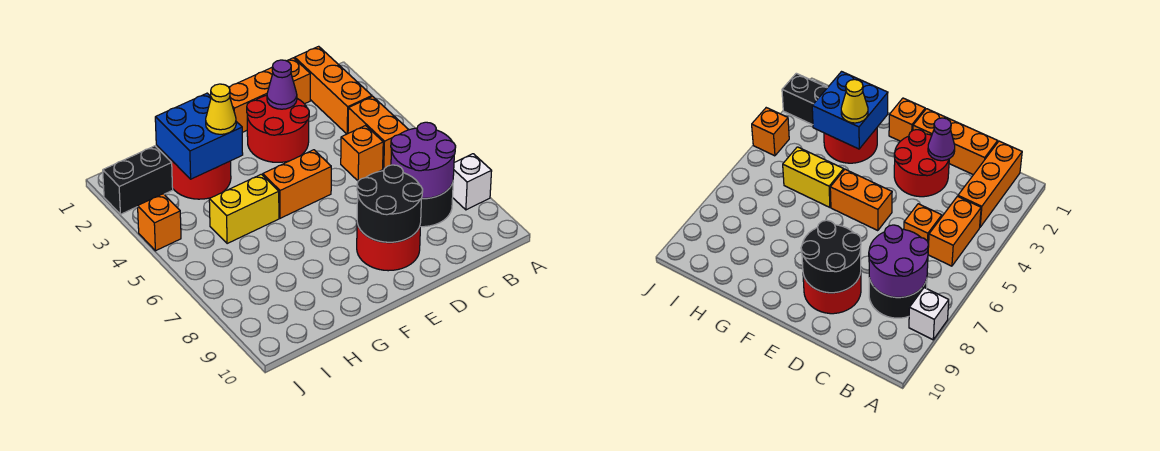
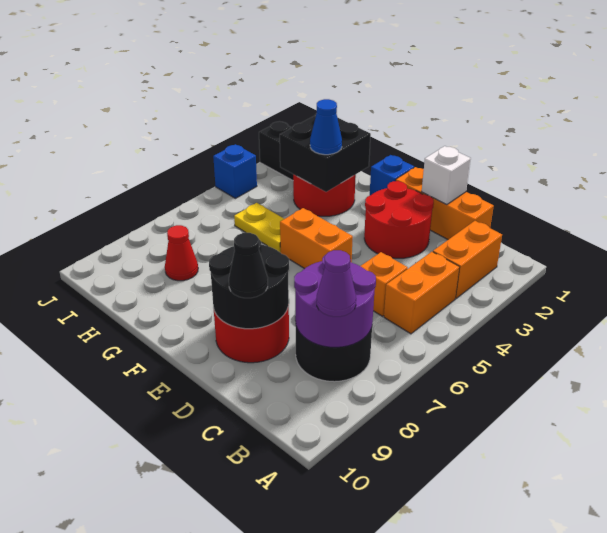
white brick A8 level 1 -> white brick D1 level 2
orange brick B1:B3 level 1 -> orange brick B2:B3 level 1
purple cone D2 level 2 -> purple cone B8 level 3
none -> black cone D9 level 3
orange brick F1 level 1 -> blue brick F1 level 1
blue brick G2:H3 level 2 -> black brick G2:H3 level 2
yellow cone G3 level 3 -> blue cone G3 level 3
yellow brick G5:H5 level 1 -> yellow plate G5:H5 level 1
none -> red cone H8 level 1
orange brick J4 level 1 -> blue brick J4 level 1

